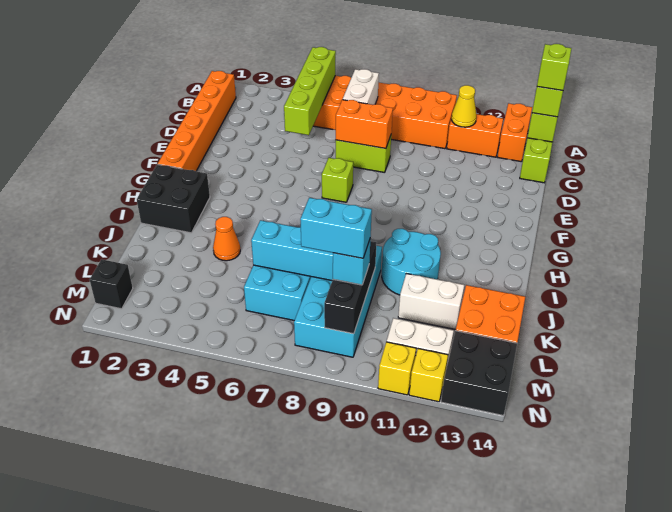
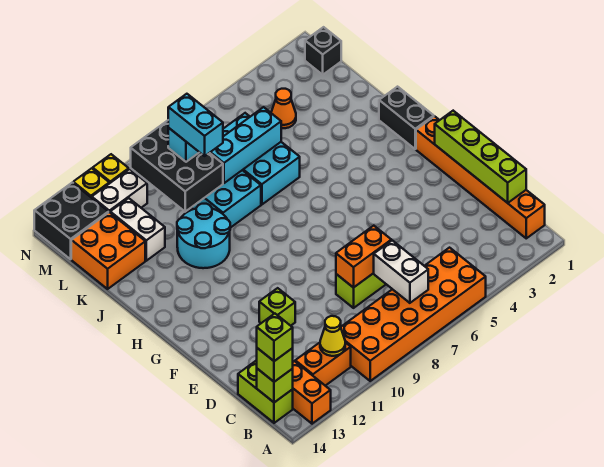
lime brick A5:D5 level 2 -> lime brick C1:F1 level 2
lime brick F7 level 1 -> lime brick E11 level 1
black brick H1:I2 level 1 -> black brick H1:I1 level 1
orange cone J4 level 1 -> orange cone L4 level 1
black brick K9:M9 level 2 -> black brick K9:M10 level 2
white brick K11:K12 level 1 -> white brick K12:L12 level 1
cyan brick L8:L9 level 4 -> cyan brick K9:L9 level 4

